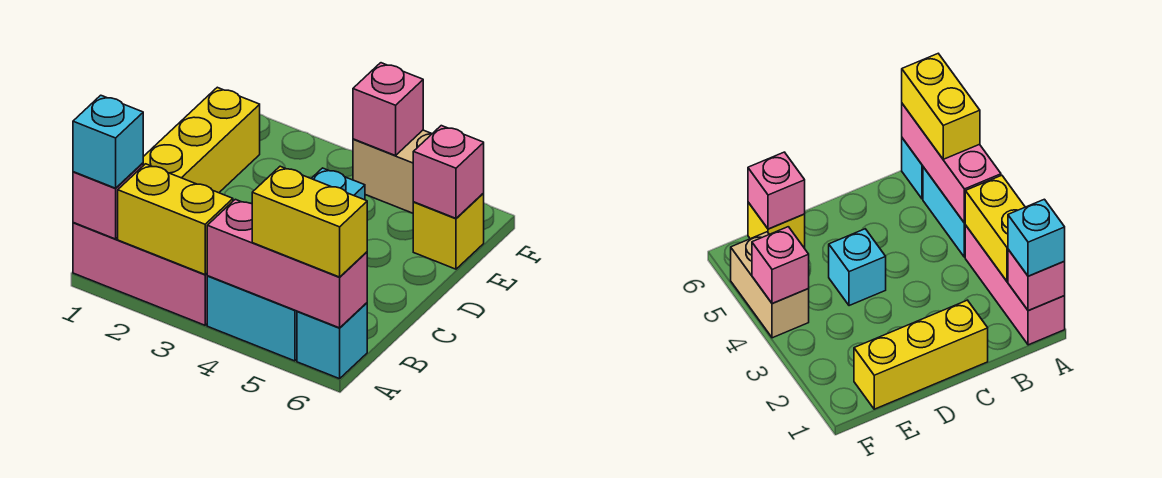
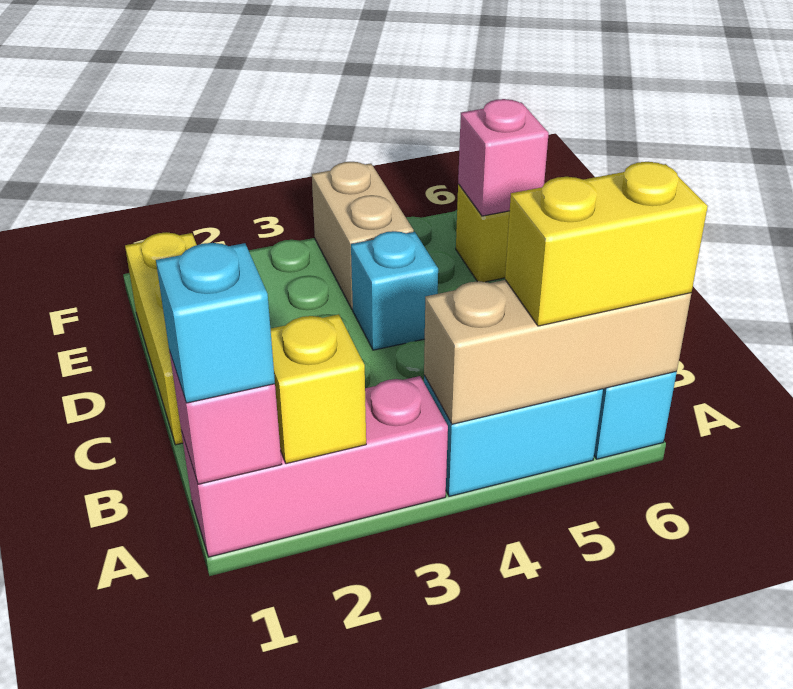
yellow brick A2:A3 level 2 -> yellow brick A2 level 2
pink brick A4:A6 level 2 -> tan brick A4:A6 level 2
tan brick F4:F5 level 1 -> tan brick E4:F4 level 1
pink brick F4 level 2 -> none

